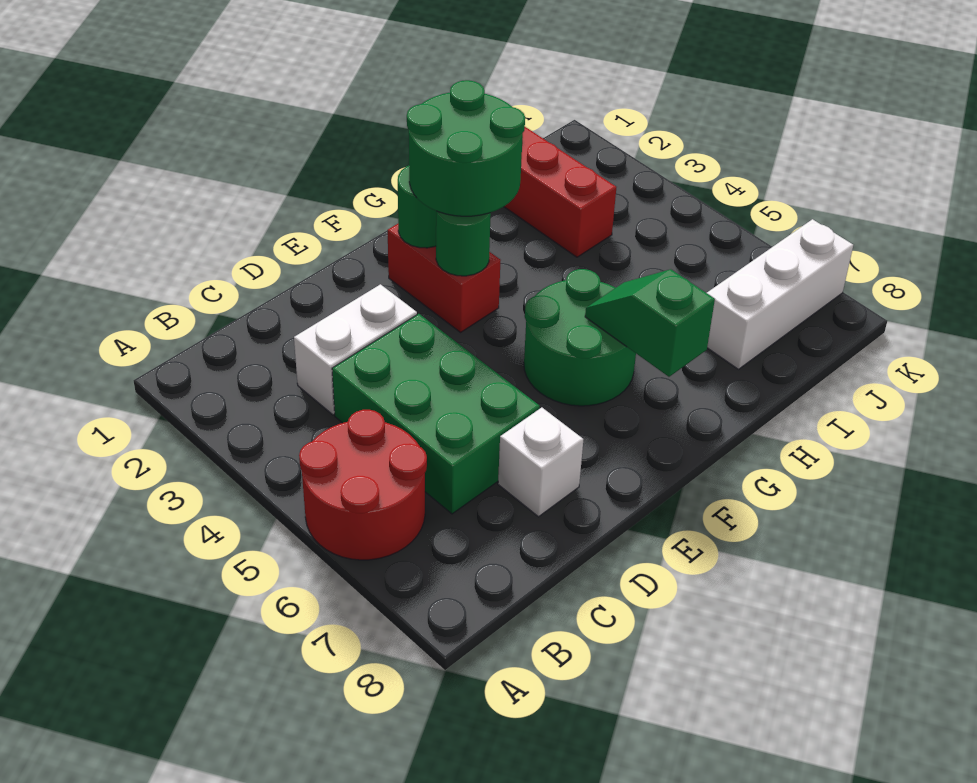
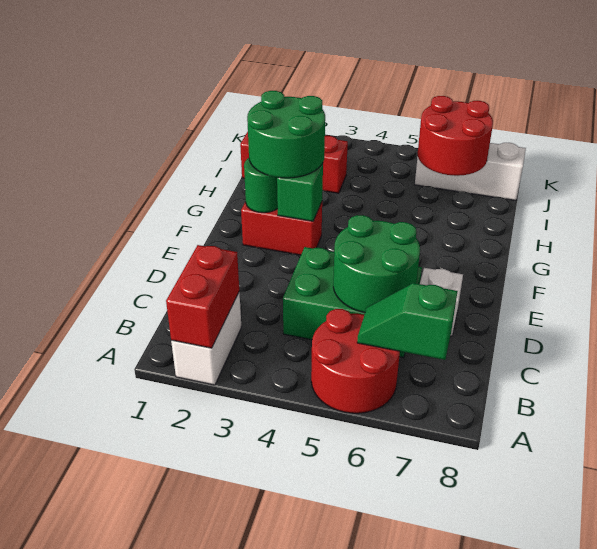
none -> red brick A2:B2 level 2
white brick C3:D3 level 1 -> white brick A2:B2 level 1
green round brick F3 level 2 -> green brick F3 level 2
green round brick F5:G6 level 1 -> green round brick C5:D6 level 2
green slope G6:G7 level 2 top 7 -> green slope B6:B7 level 2 top 7
none -> red round brick I6:J7 level 2
white brick I7:K7 level 1 -> white brick J6:J8 level 1

